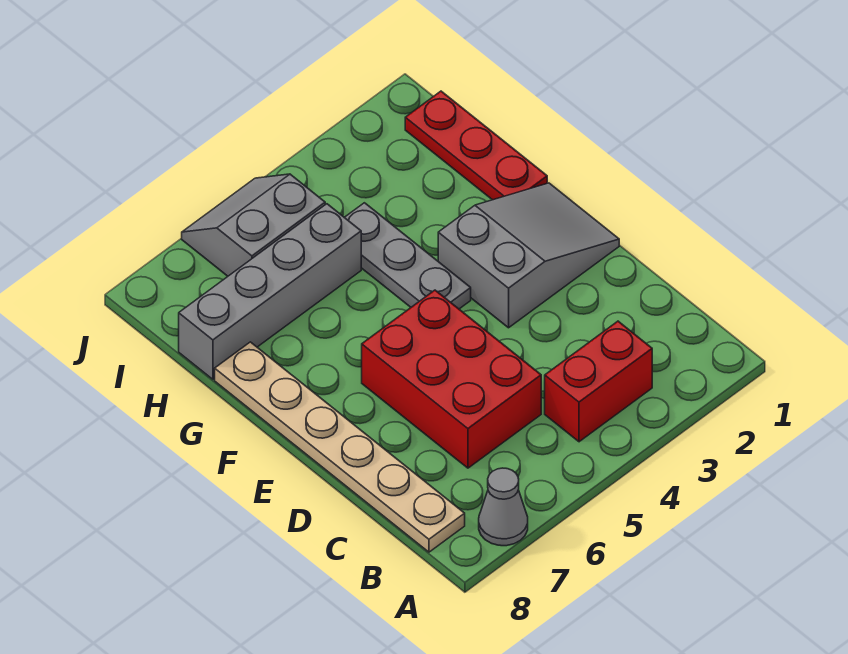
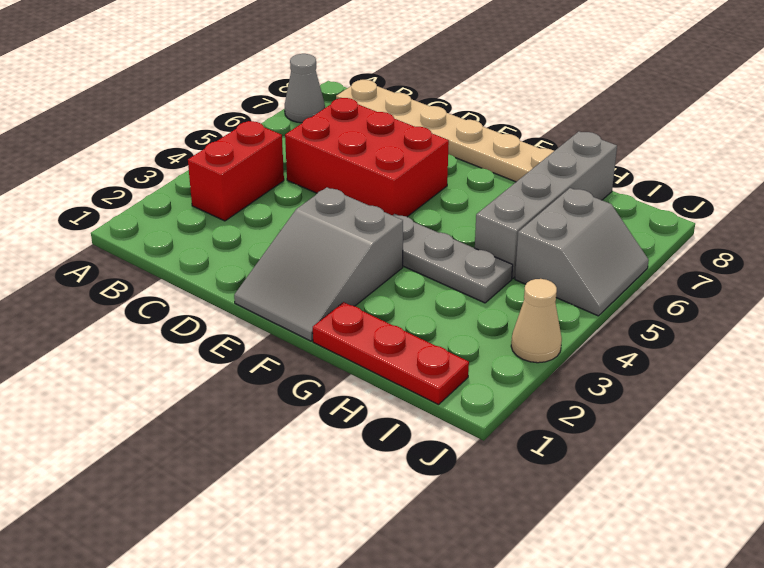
none -> tan cone J3 level 1

